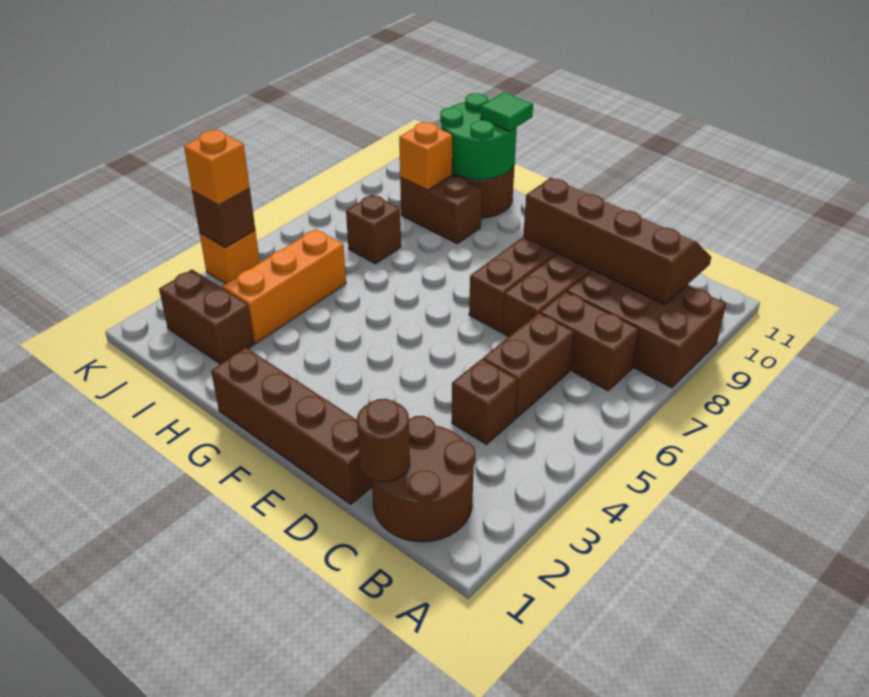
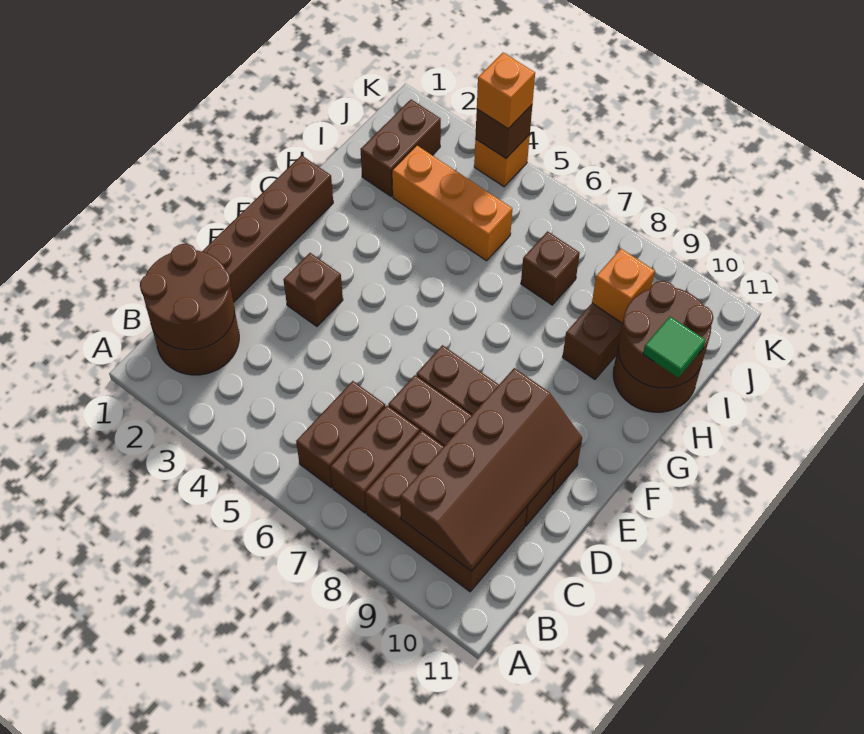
brown brick A8:C9 level 1 -> brown brick B8:C10 level 1
brown round brick C1 level 2 -> brown round brick B1:C2 level 2
brown brick C4 level 1 -> brown brick E3 level 1
brown brick C5:C6 level 1 -> brown brick B6:C6 level 1
green round brick H10:I11 level 2 -> brown round brick H10:I11 level 2

